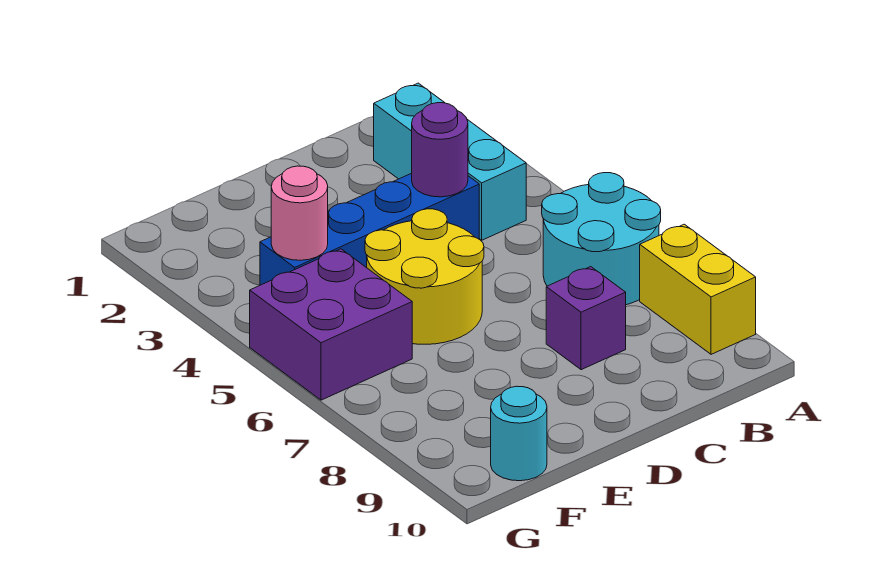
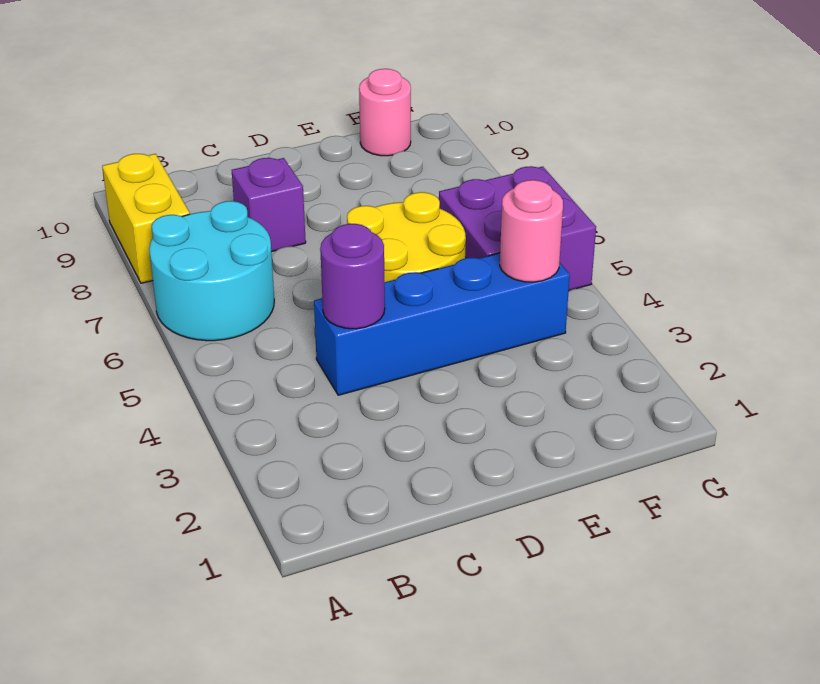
cyan brick B2:B4 level 1 -> none
cyan round brick F10 level 1 -> pink round brick F10 level 1

